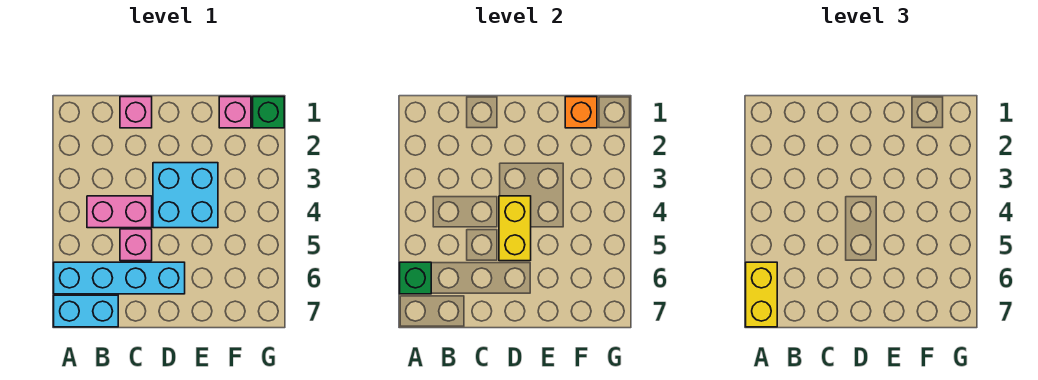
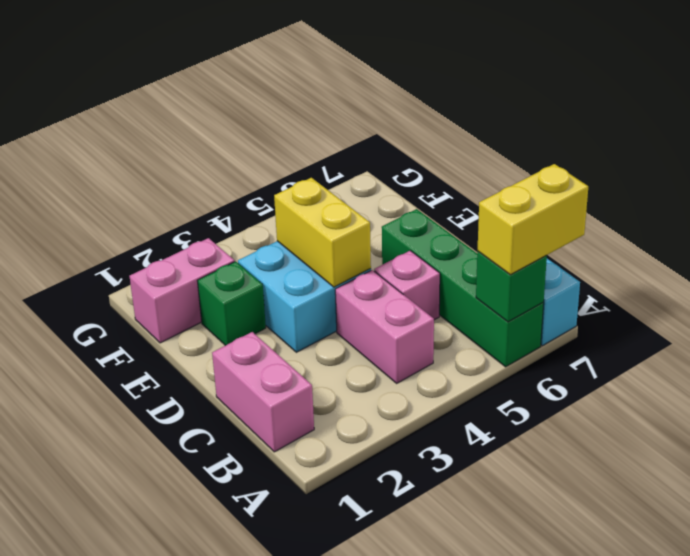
cyan brick A6:D6 level 1 -> green brick A6:D6 level 1
pink brick C1 level 1 -> pink brick B1:C1 level 1
yellow brick D4:D5 level 2 -> yellow brick D4:E4 level 2
pink brick F1 level 1 -> pink brick F1:F2 level 1
orange brick F1 level 2 -> none
green brick G1 level 1 -> green brick E2 level 1

